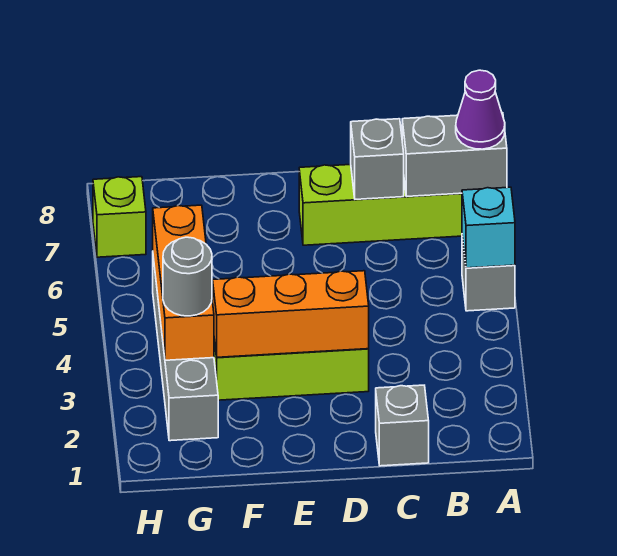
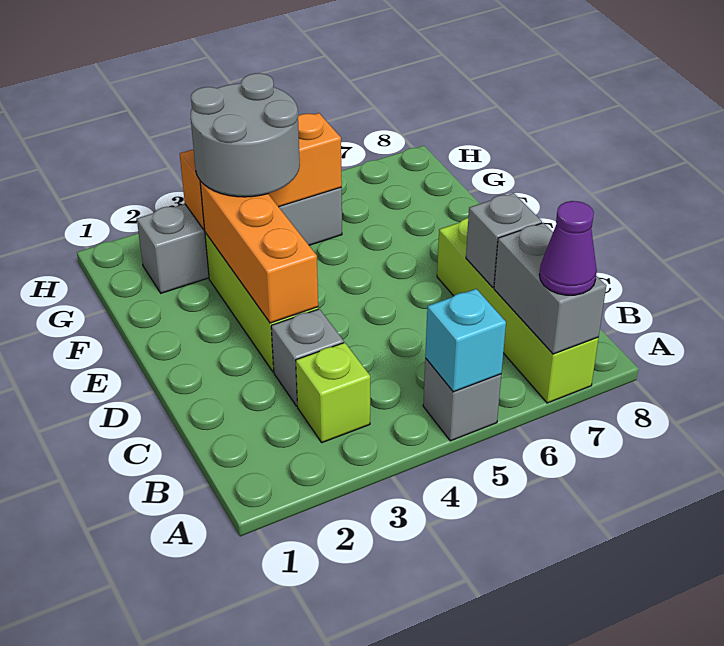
grey brick C1 level 1 -> grey brick C3 level 1
grey round brick G3 level 3 -> grey round brick F3:G4 level 3
lime brick H7 level 1 -> lime brick B3 level 1

